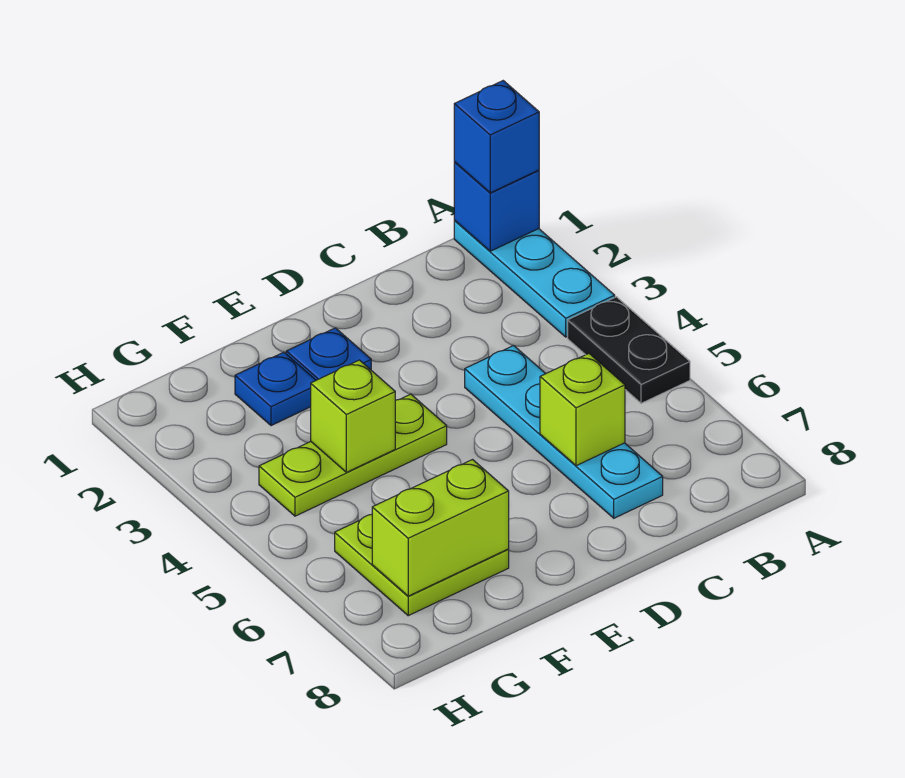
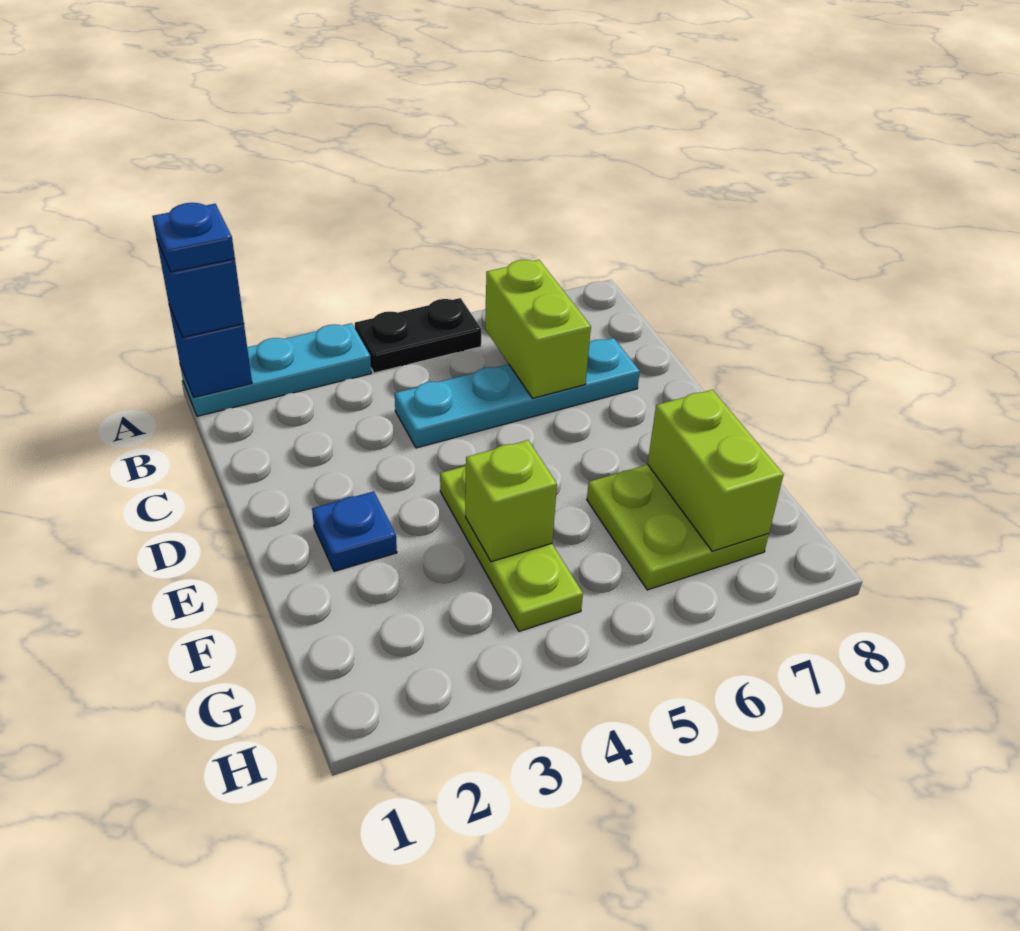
lime brick C6 level 2 -> lime brick B6:C6 level 2
blue plate F2 level 1 -> blue plate A1 level 4

